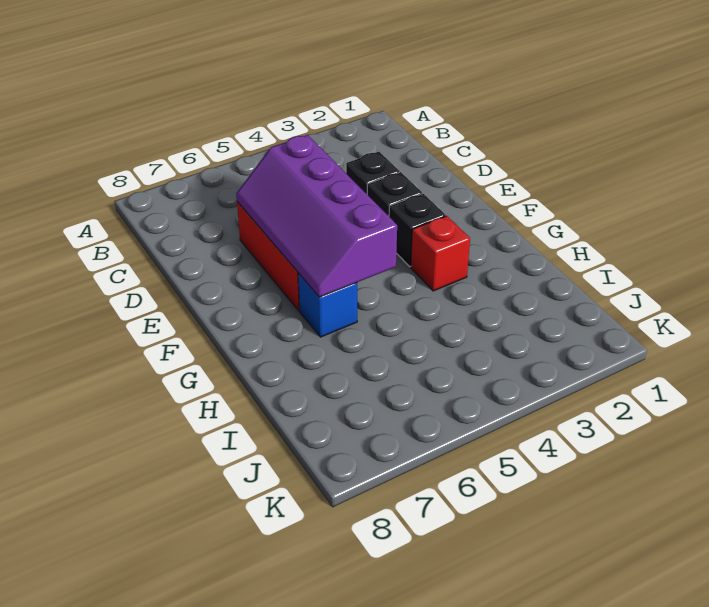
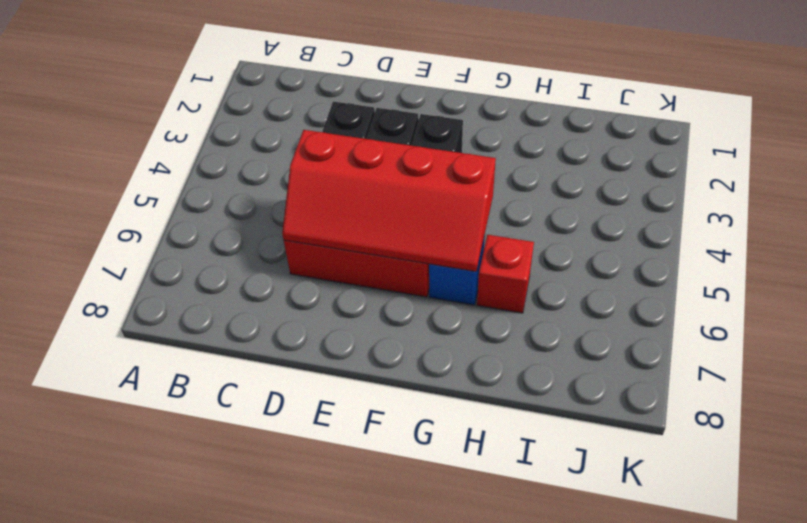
purple slope D5:G6 level 2 top 5 -> red slope D5:G6 level 2 top 5
red brick G3 level 1 -> red brick H6 level 1

